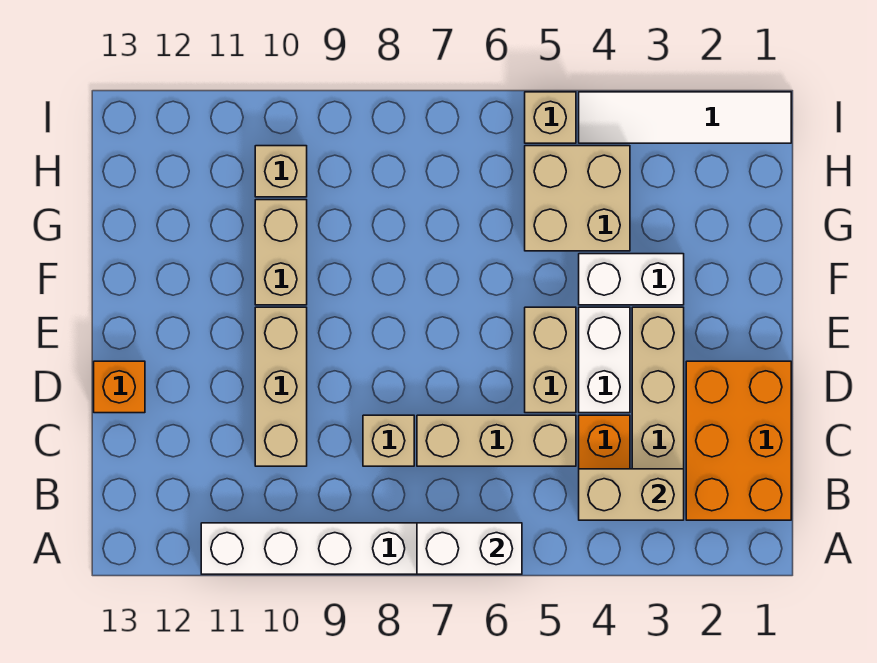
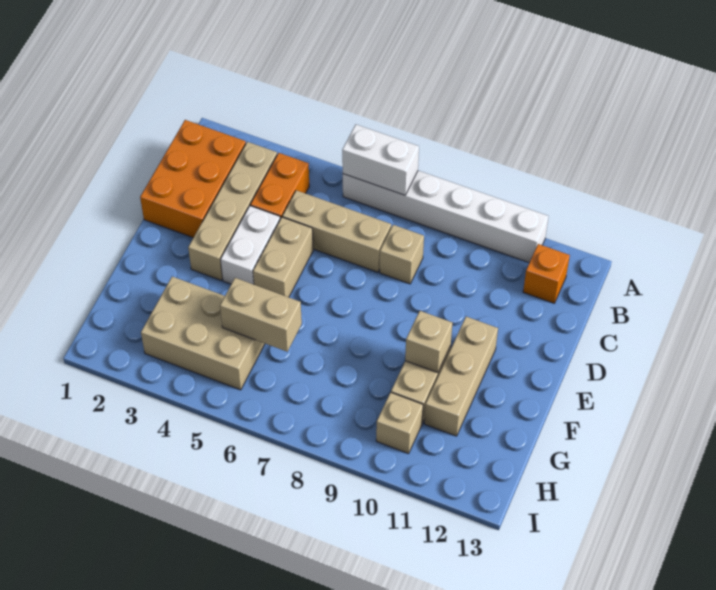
tan brick B3:B4 level 2 -> tan brick G5:G6 level 2
tan brick C10:E10 level 1 -> tan brick E11:G11 level 1
orange brick D13 level 1 -> orange brick B12 level 1
white brick F3:F4 level 1 -> none
tan brick G4:H5 level 1 -> tan brick G3:H5 level 1
white tile I1:I4 level 1 -> none
tan brick I5 level 1 -> tan brick F10 level 2

